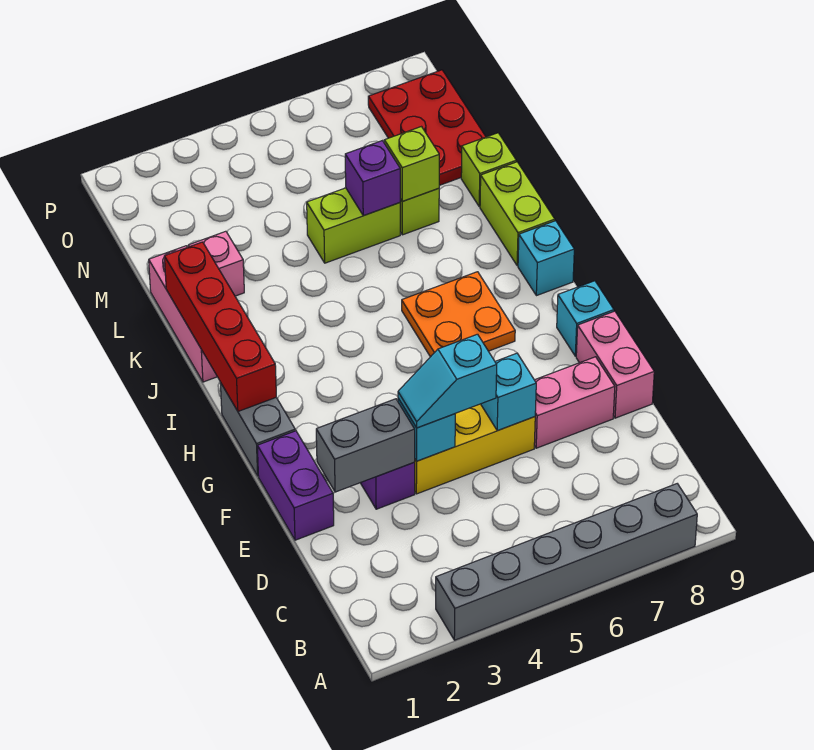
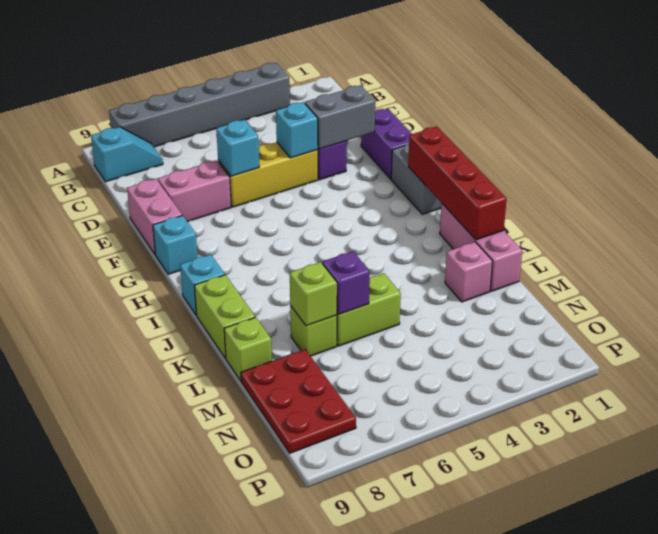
cyan slope E4:E5 level 3 top 5 -> cyan slope B8:B9 level 1 top 9
orange plate H6:I7 level 1 -> none

